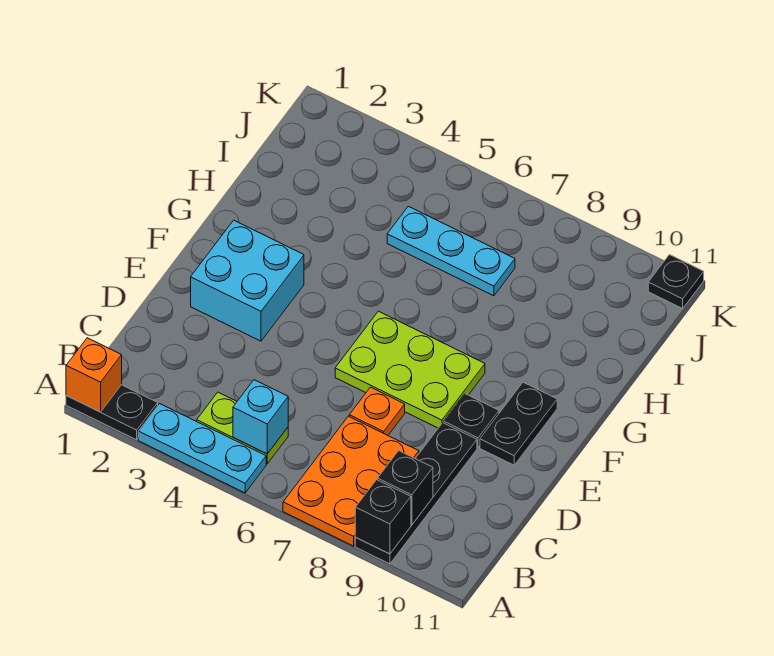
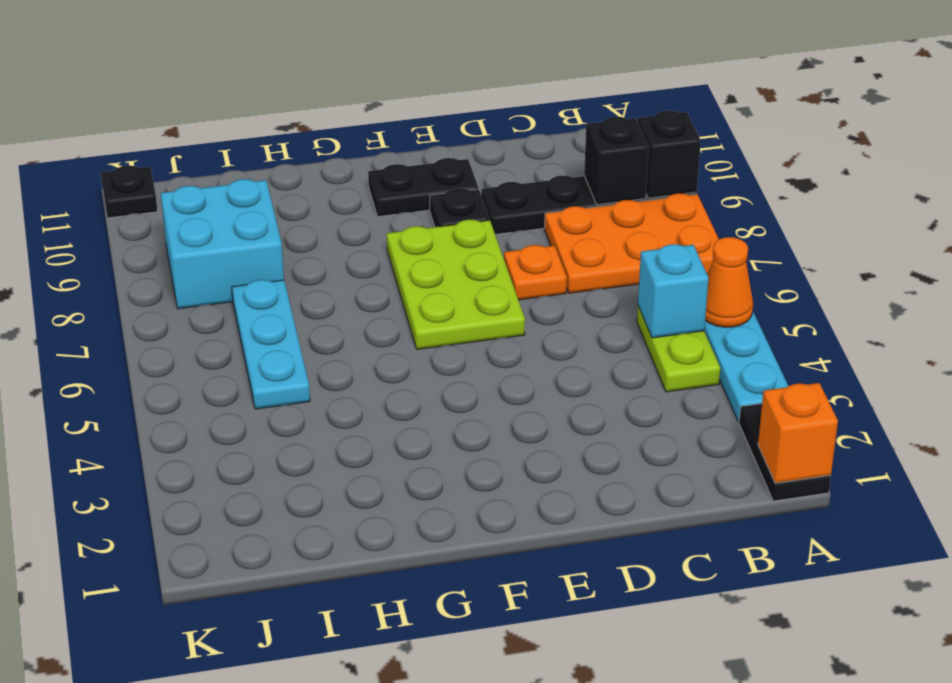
none -> orange cone A5 level 2
cyan brick E2:F3 level 1 -> cyan brick I8:J9 level 1

